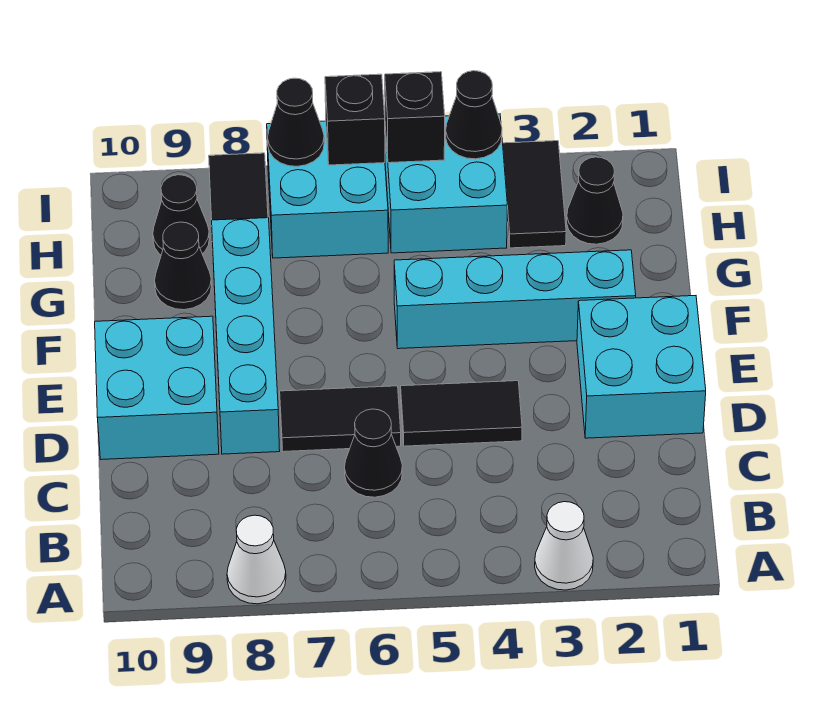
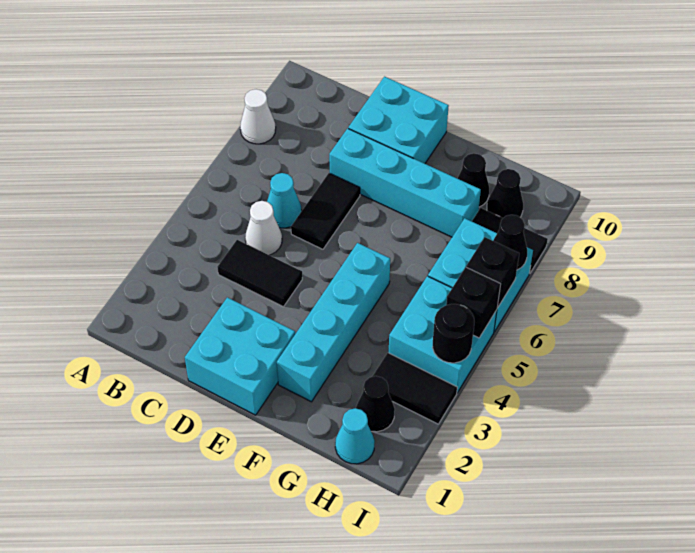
white cone A3 level 1 -> white cone C5 level 1
black cone C6 level 1 -> cyan cone C6 level 1
black tile D4:D5 level 1 -> black tile C4:D4 level 1
none -> cyan cone H1 level 1
black cone I4 level 2 -> black round brick I4 level 2

